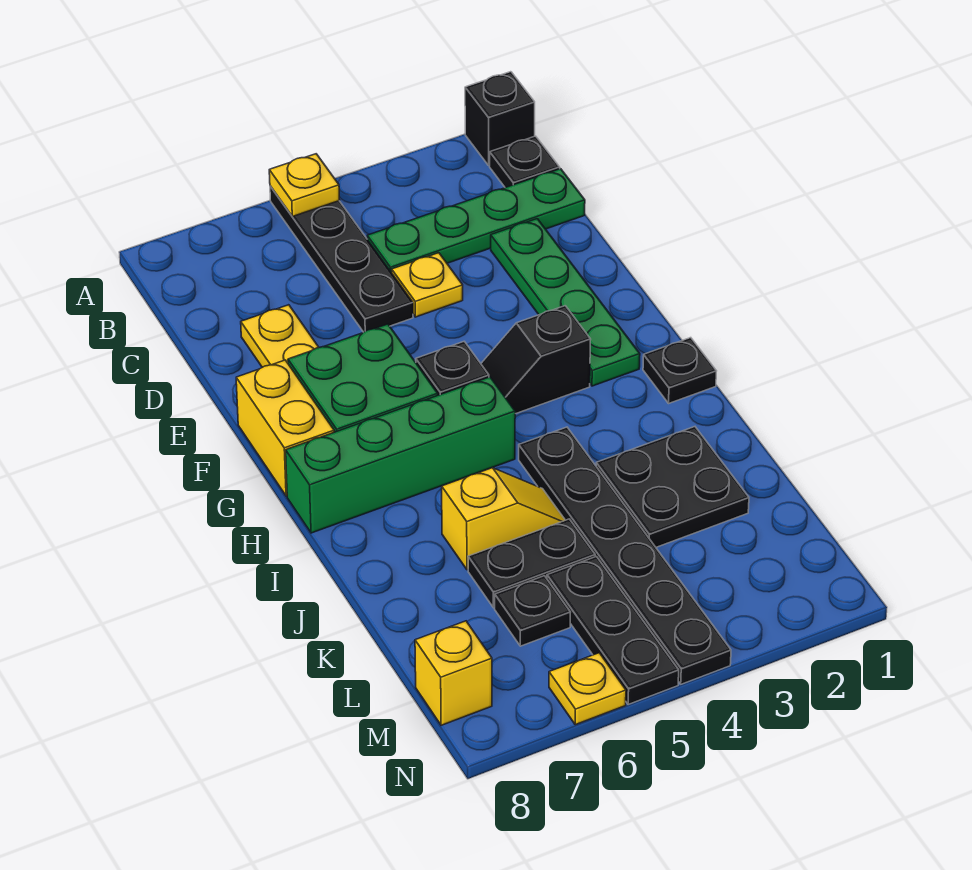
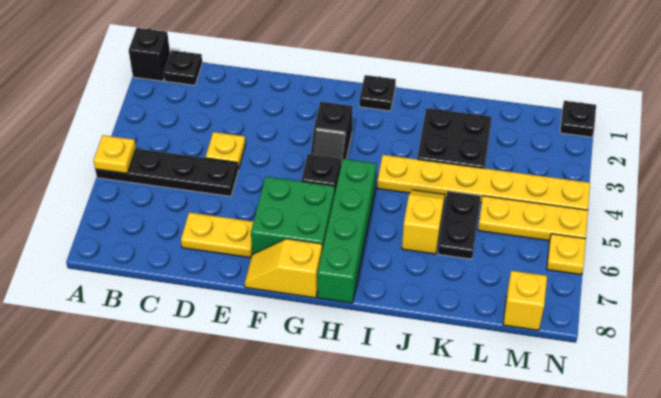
green plate C1:C4 level 1 -> none
green plate D2:G2 level 1 -> none
yellow brick F8:G8 level 1 -> yellow slope F8:G8 level 1 top G
black plate I4:N4 level 1 -> yellow plate I4:N4 level 1
black plate L5:N5 level 1 -> yellow plate L5:N5 level 1
black plate L6 level 1 -> black plate N1 level 1

